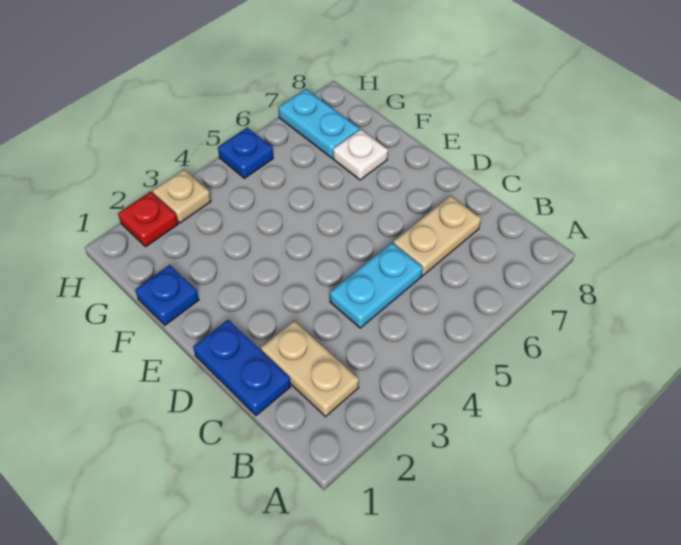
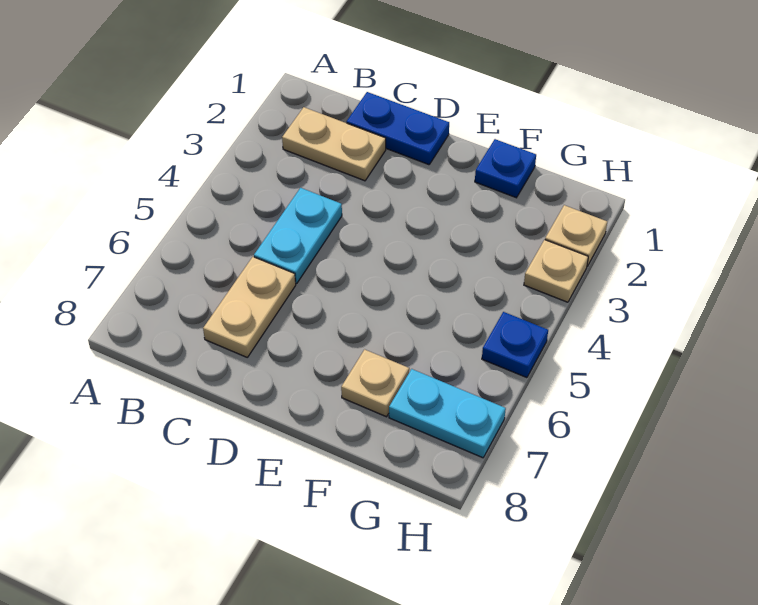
white plate F7 level 1 -> tan plate F7 level 1
red plate H2 level 1 -> tan plate H2 level 1

